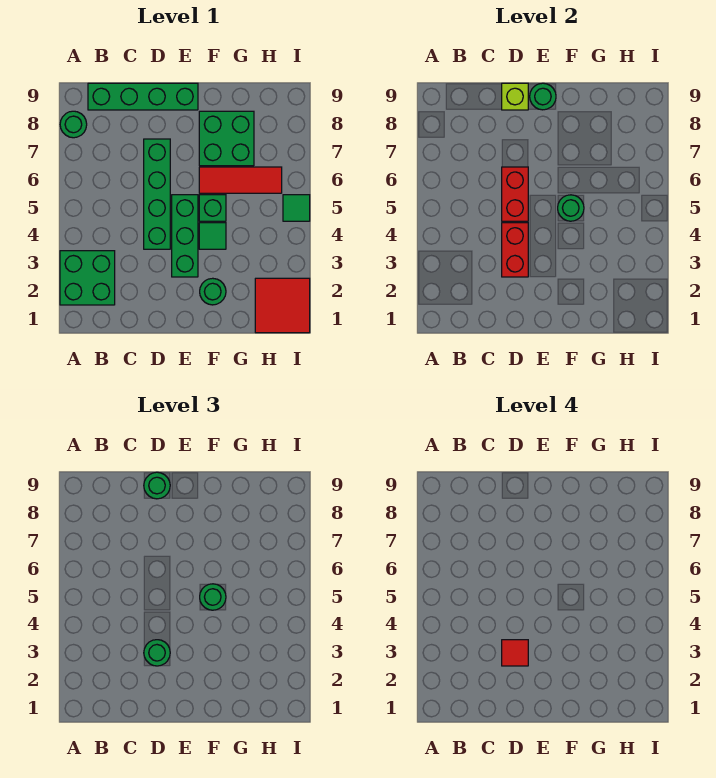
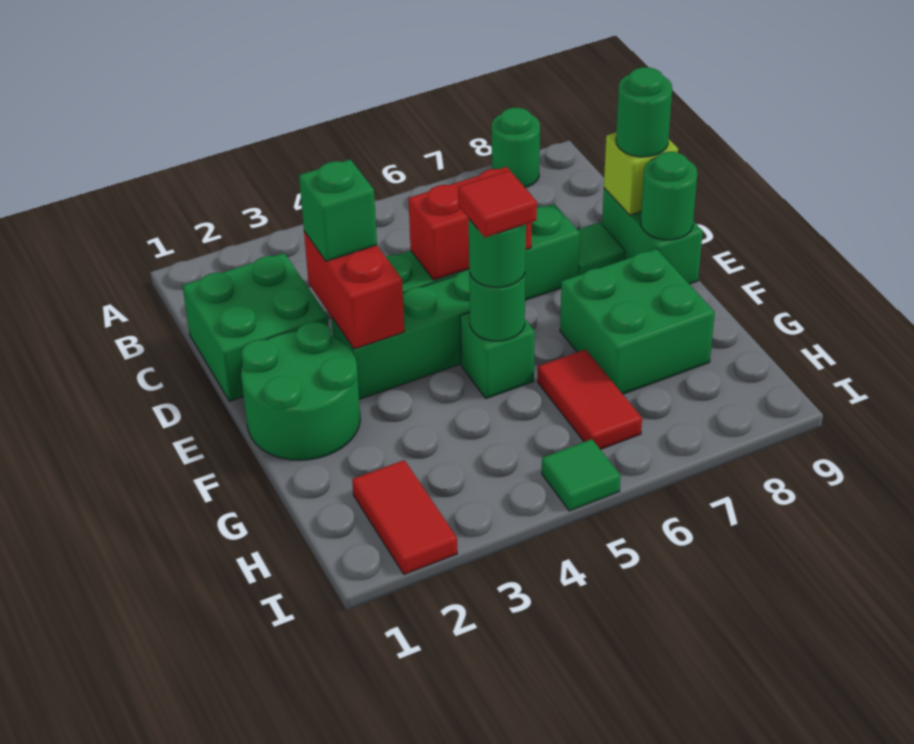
green brick A2:B3 level 1 -> green brick C1:D2 level 1
green brick B9:E9 level 1 -> green brick D9:E9 level 1
red brick D3:D4 level 2 -> red brick D3:E3 level 2
green round brick D3 level 3 -> green brick D3 level 3
red tile D3 level 4 -> red tile F5 level 4
green round brick F2 level 1 -> green round brick E1:F2 level 1
green tile F4 level 1 -> green tile D8 level 1
red tile F6:H6 level 1 -> red tile G6:H6 level 1
red tile H1:I2 level 1 -> red tile H2:I2 level 1

